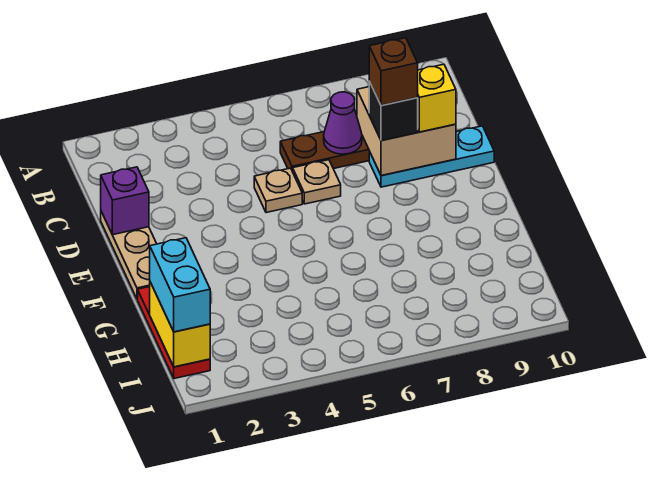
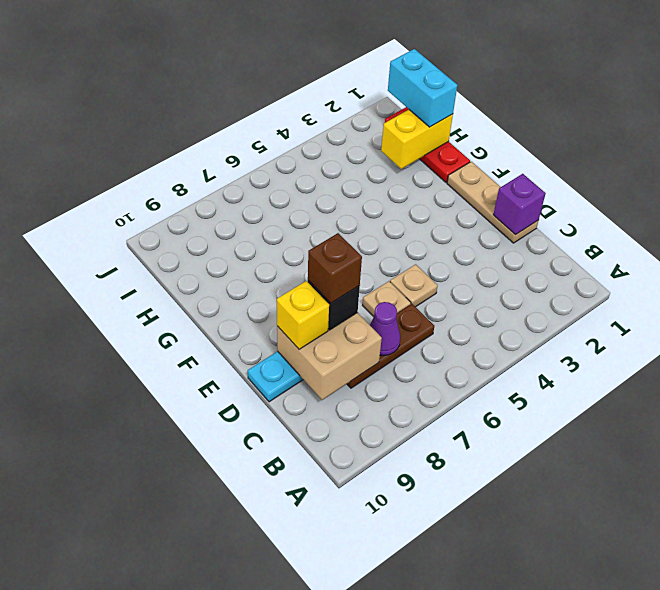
yellow brick H1:I1 level 2 -> yellow brick H1:H2 level 2

